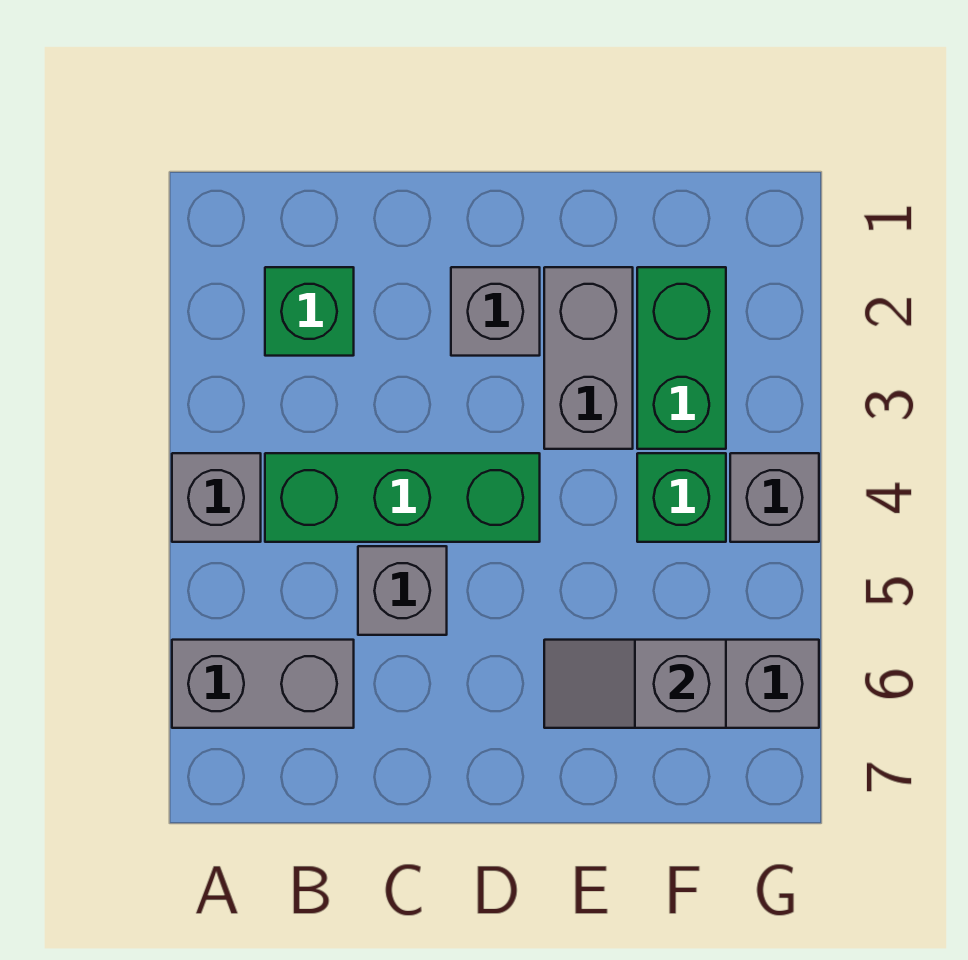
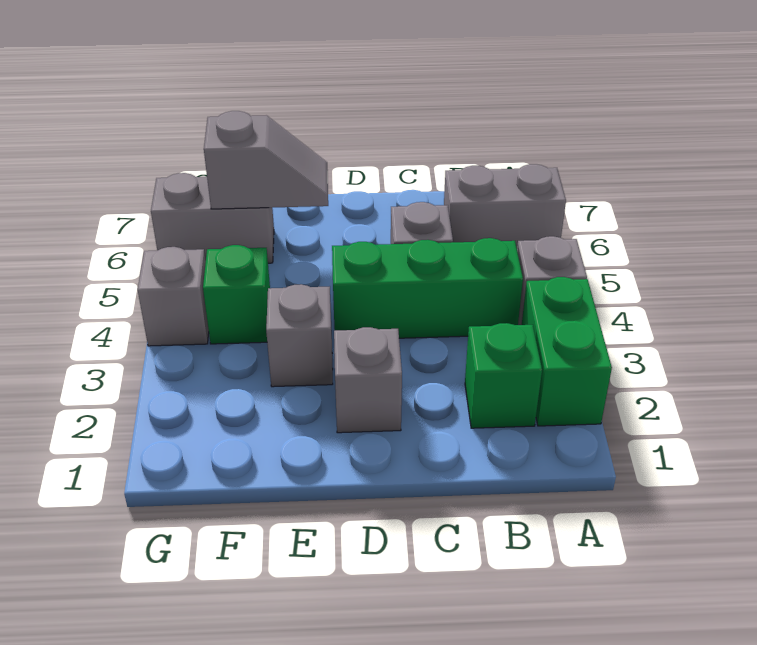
grey brick E2:E3 level 1 -> grey brick E3 level 1
green brick F2:F3 level 1 -> green brick A2:A3 level 1

